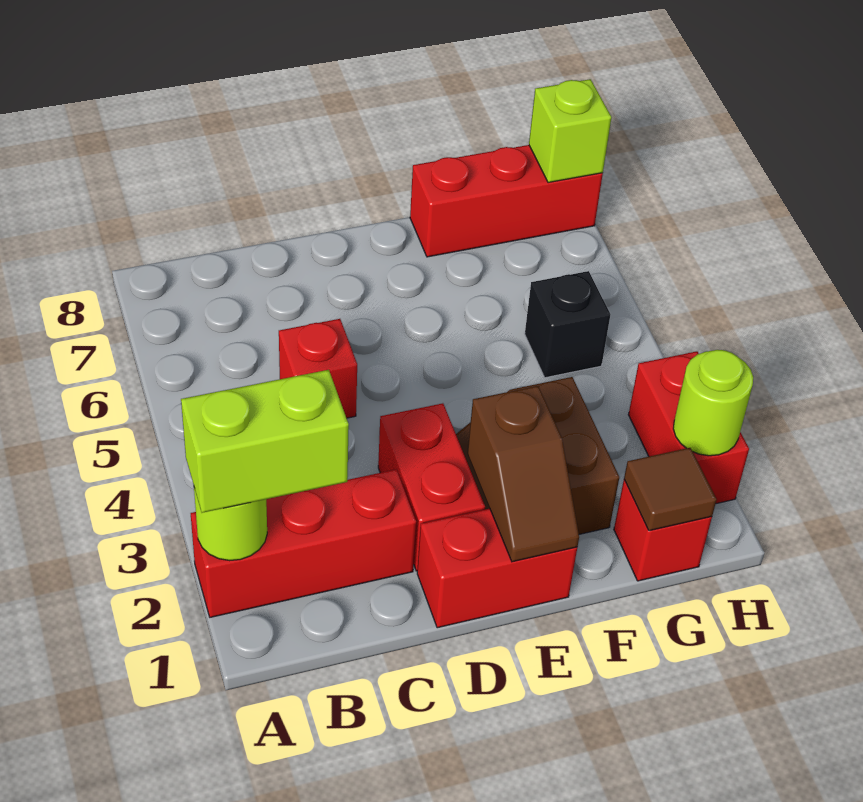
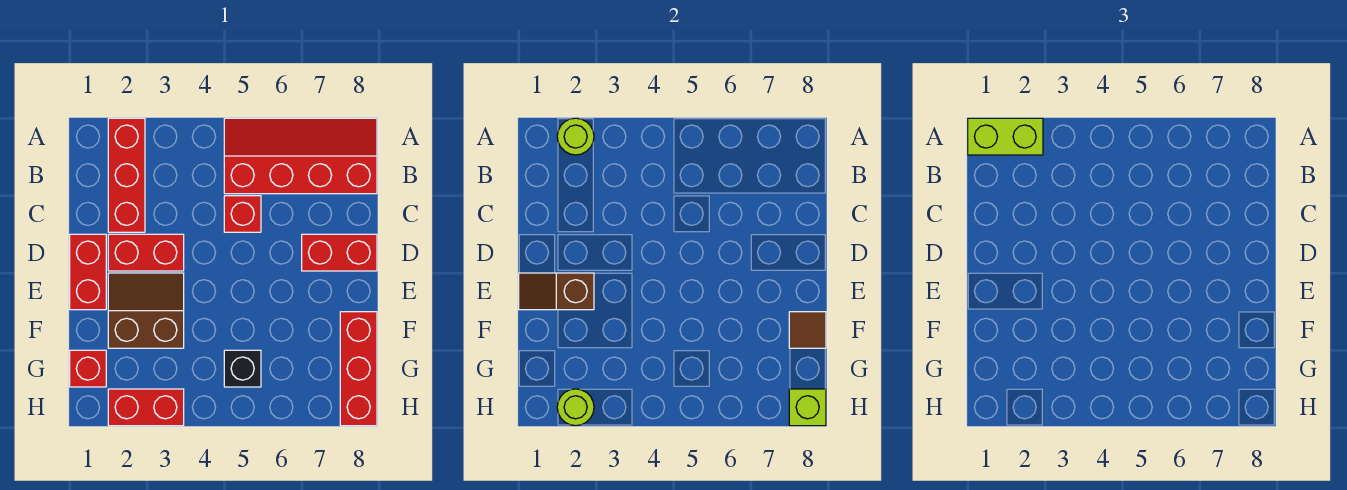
lime brick A2:B2 level 3 -> lime brick A1:A2 level 3
none -> red slope A5:B8 level 1 top B
none -> red brick D7:D8 level 1
brown tile G1 level 2 -> brown tile F8 level 2

